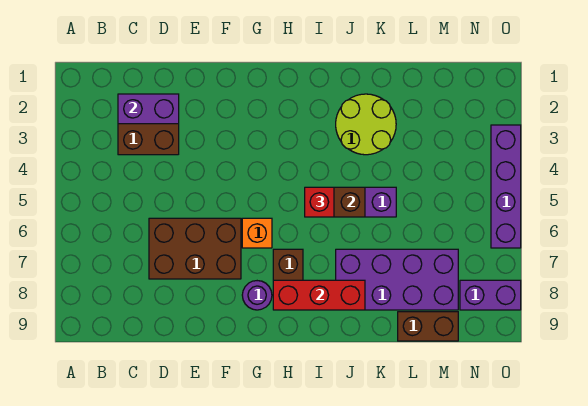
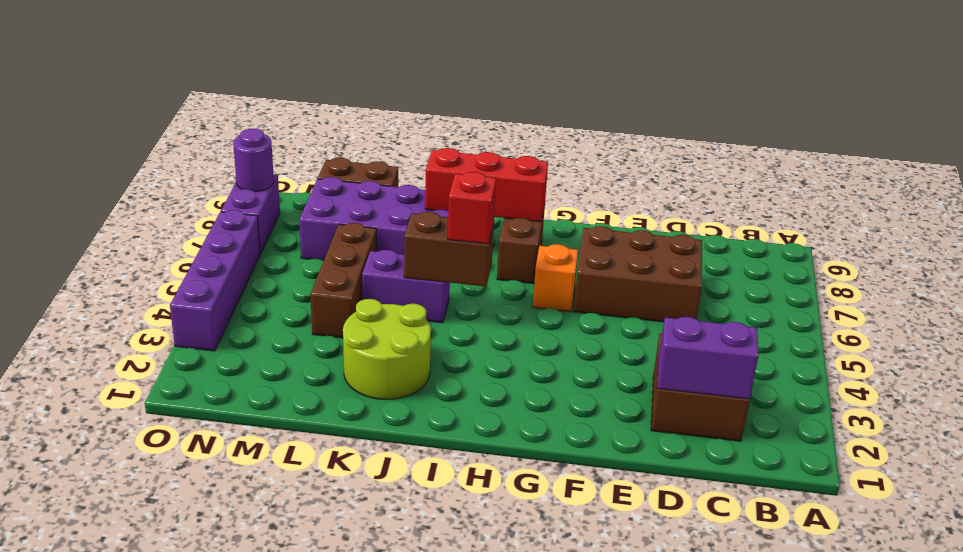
purple round brick G8 level 1 -> purple round brick O8 level 2
none -> brown brick L4:L6 level 1
purple brick N8:O8 level 1 -> purple brick O7:O8 level 1

